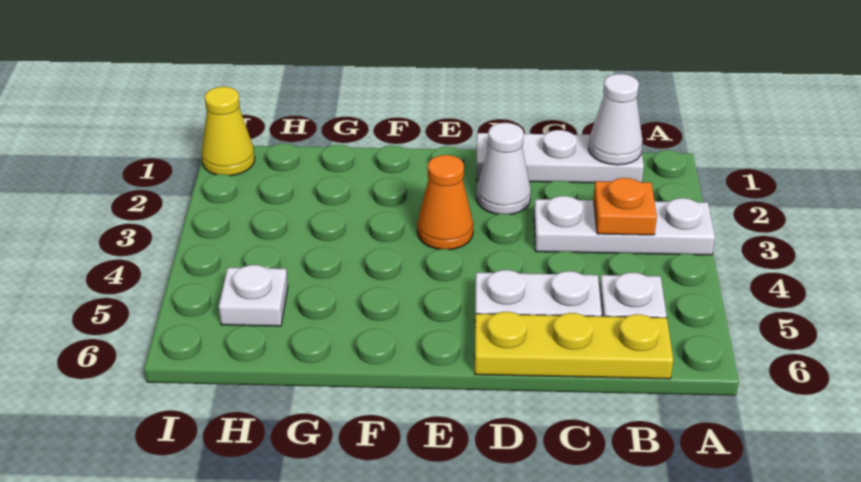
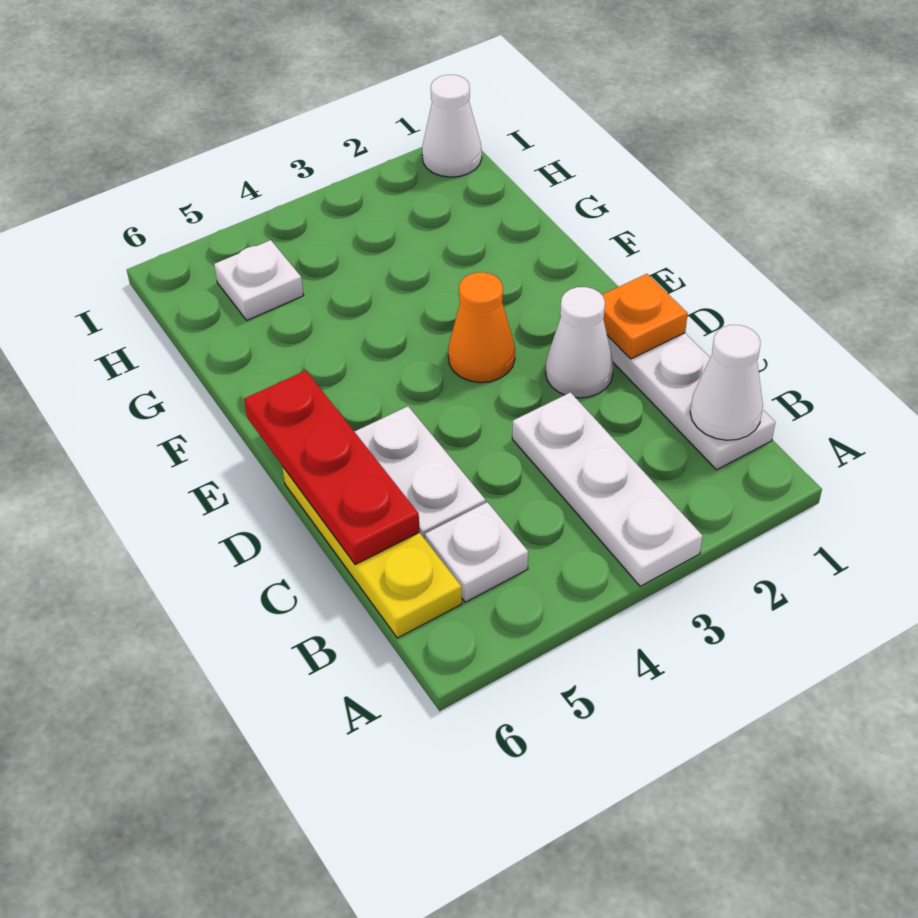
orange plate B3 level 2 -> orange plate D1 level 2
none -> red plate C6:E6 level 2
yellow cone I1 level 1 -> white cone I1 level 1

